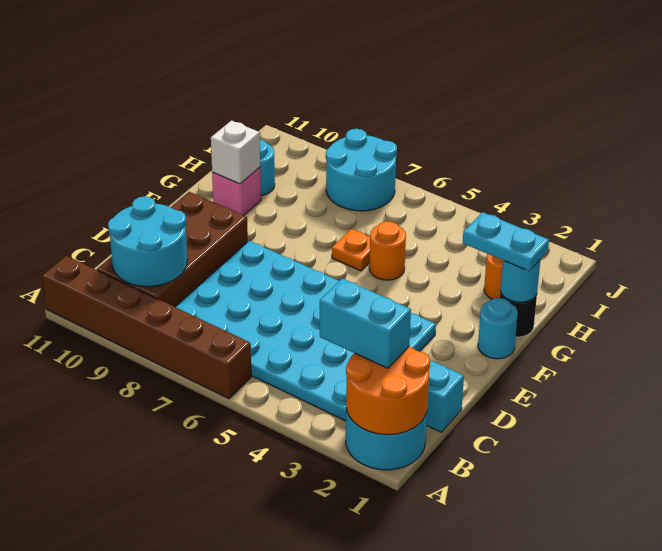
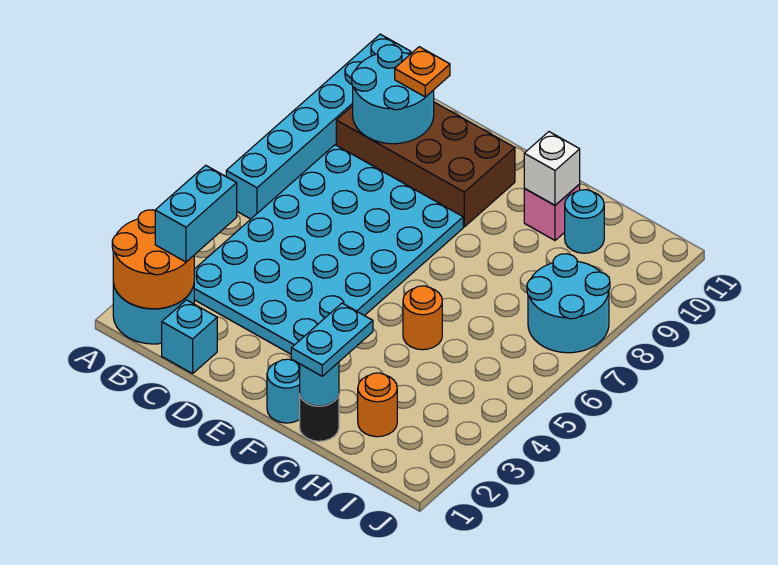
brown brick A6:A11 level 1 -> cyan brick A6:A11 level 1
orange plate G6 level 1 -> orange plate C10 level 3

